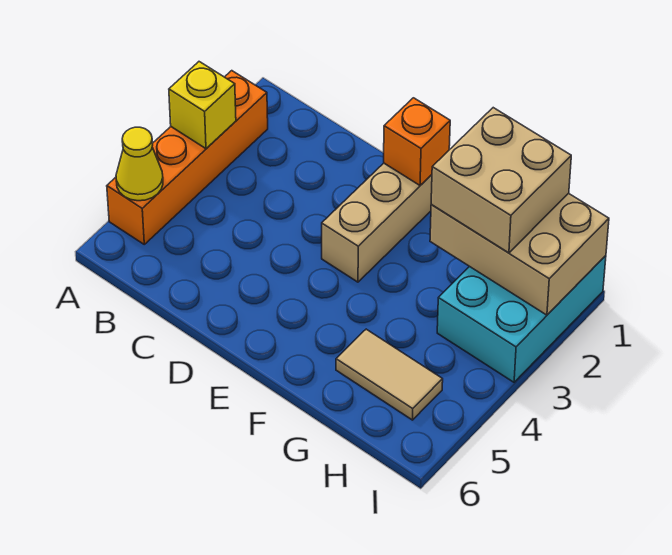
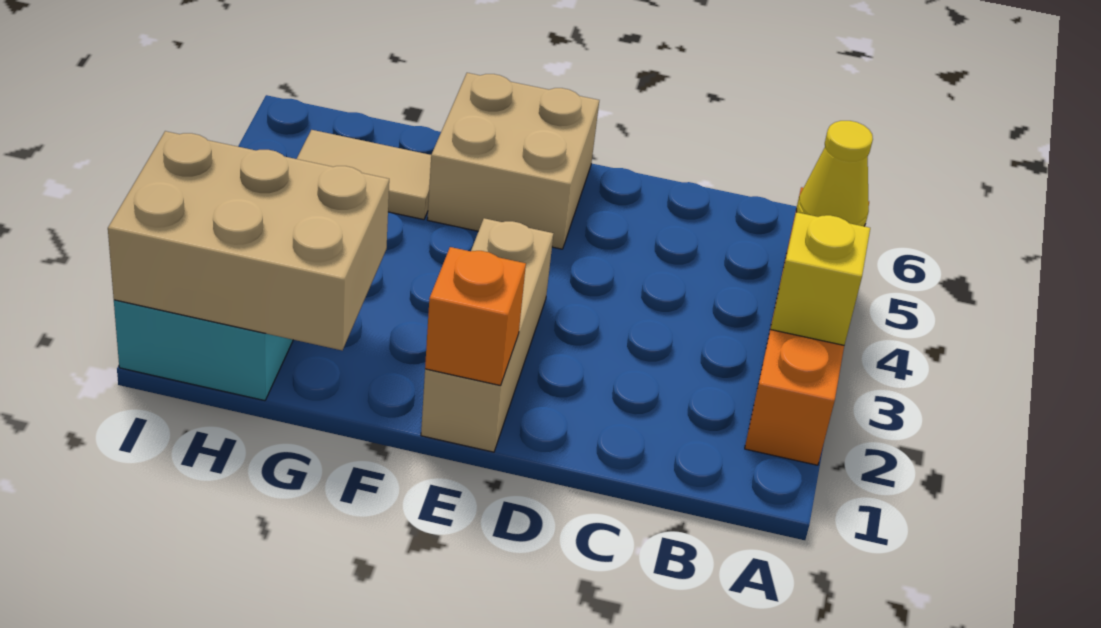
tan brick G1:H2 level 3 -> tan brick E5:F6 level 1

